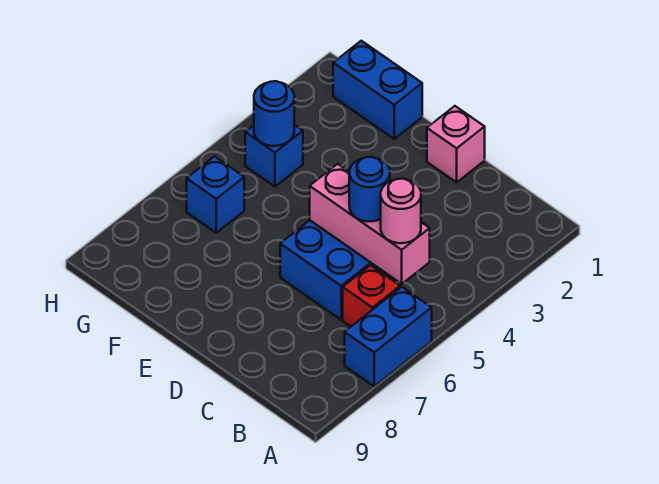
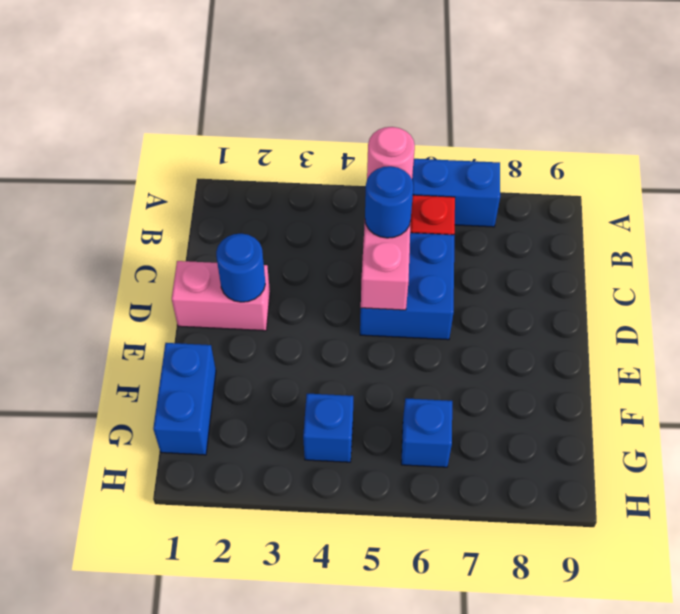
pink brick D1 level 1 -> pink brick D1:D2 level 1
blue round brick G4 level 2 -> blue round brick D2 level 2

